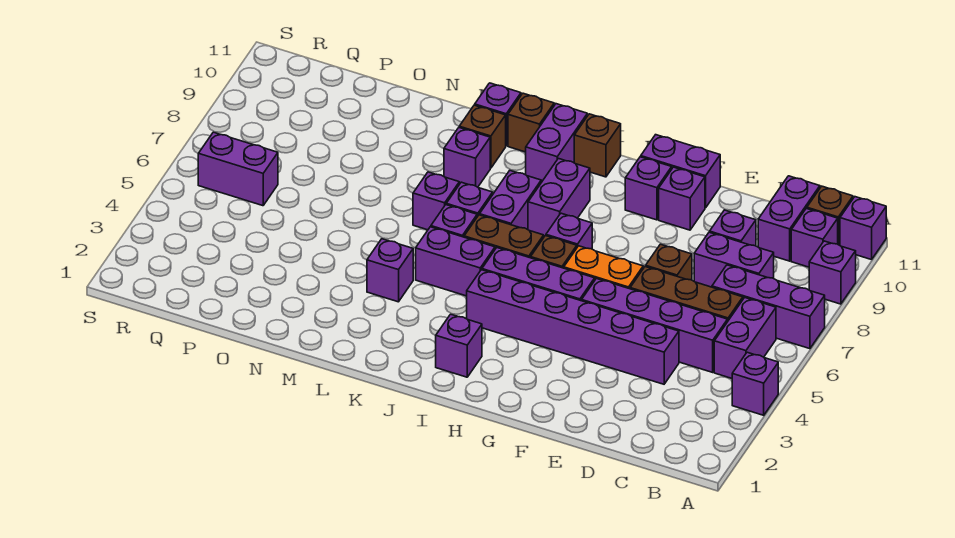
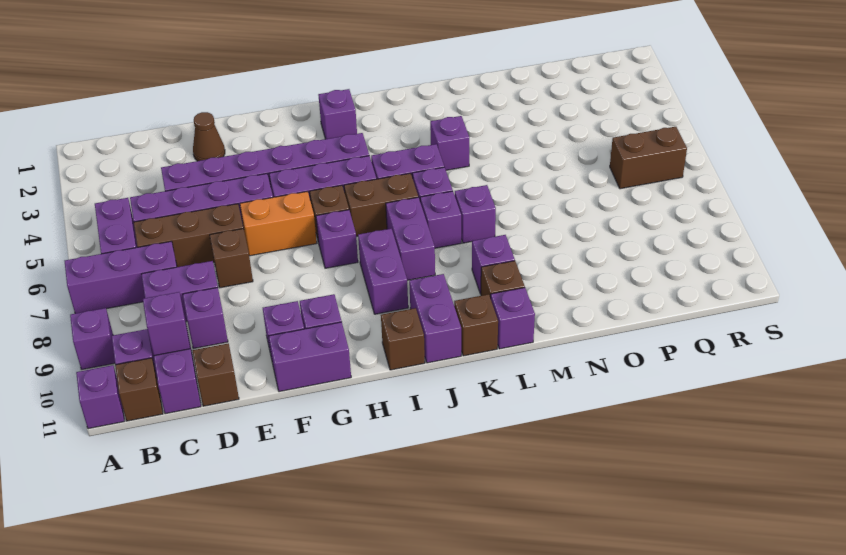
purple brick A4 level 1 -> purple brick C10 level 2
none -> brown brick D11 level 1
none -> brown cone E2 level 1
purple brick Q6:R6 level 1 -> brown brick Q6:R6 level 1

